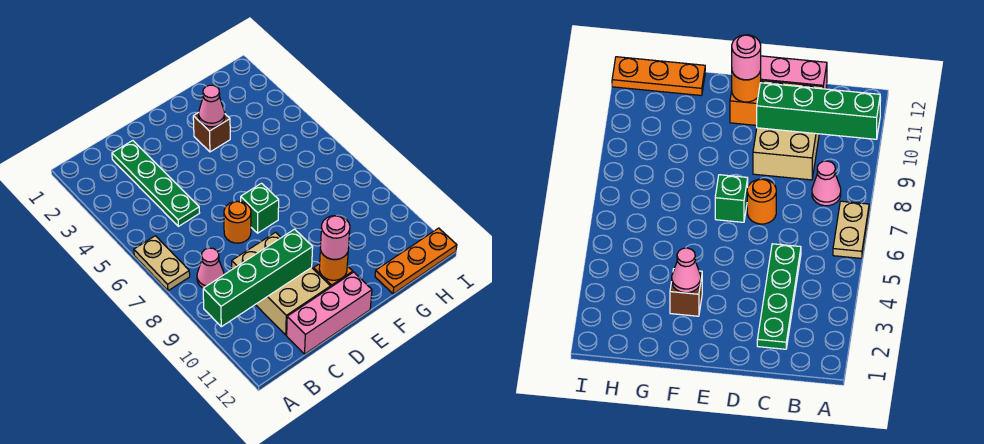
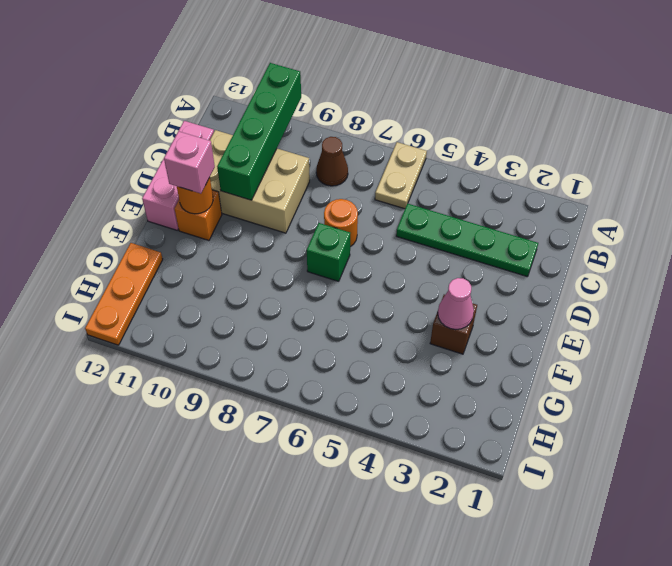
tan plate A6:A7 level 1 -> tan plate A6:B6 level 1
pink cone B8 level 1 -> brown cone B8 level 1
pink round brick E11 level 3 -> pink brick E11 level 3

